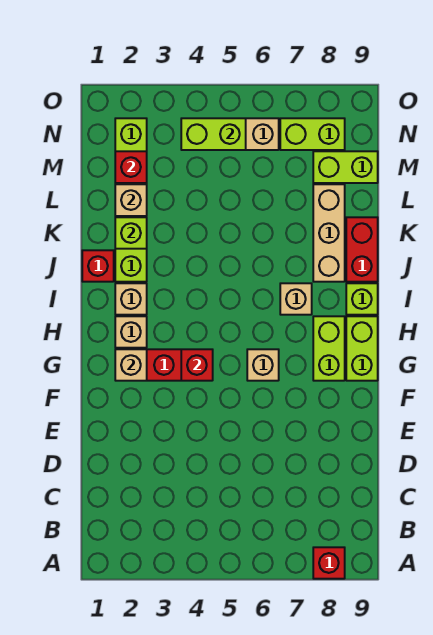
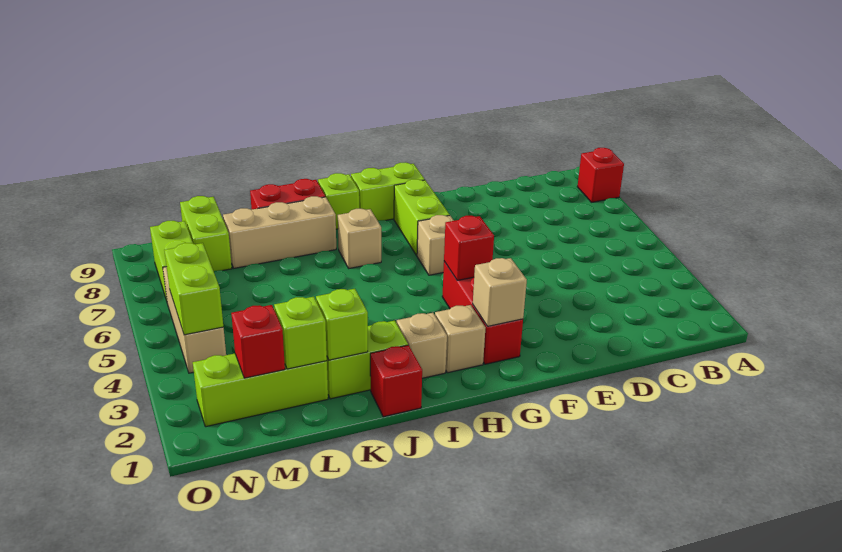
lime brick G8:H8 level 1 -> lime brick G7:G8 level 1
tan brick L2 level 2 -> lime brick L2 level 2

